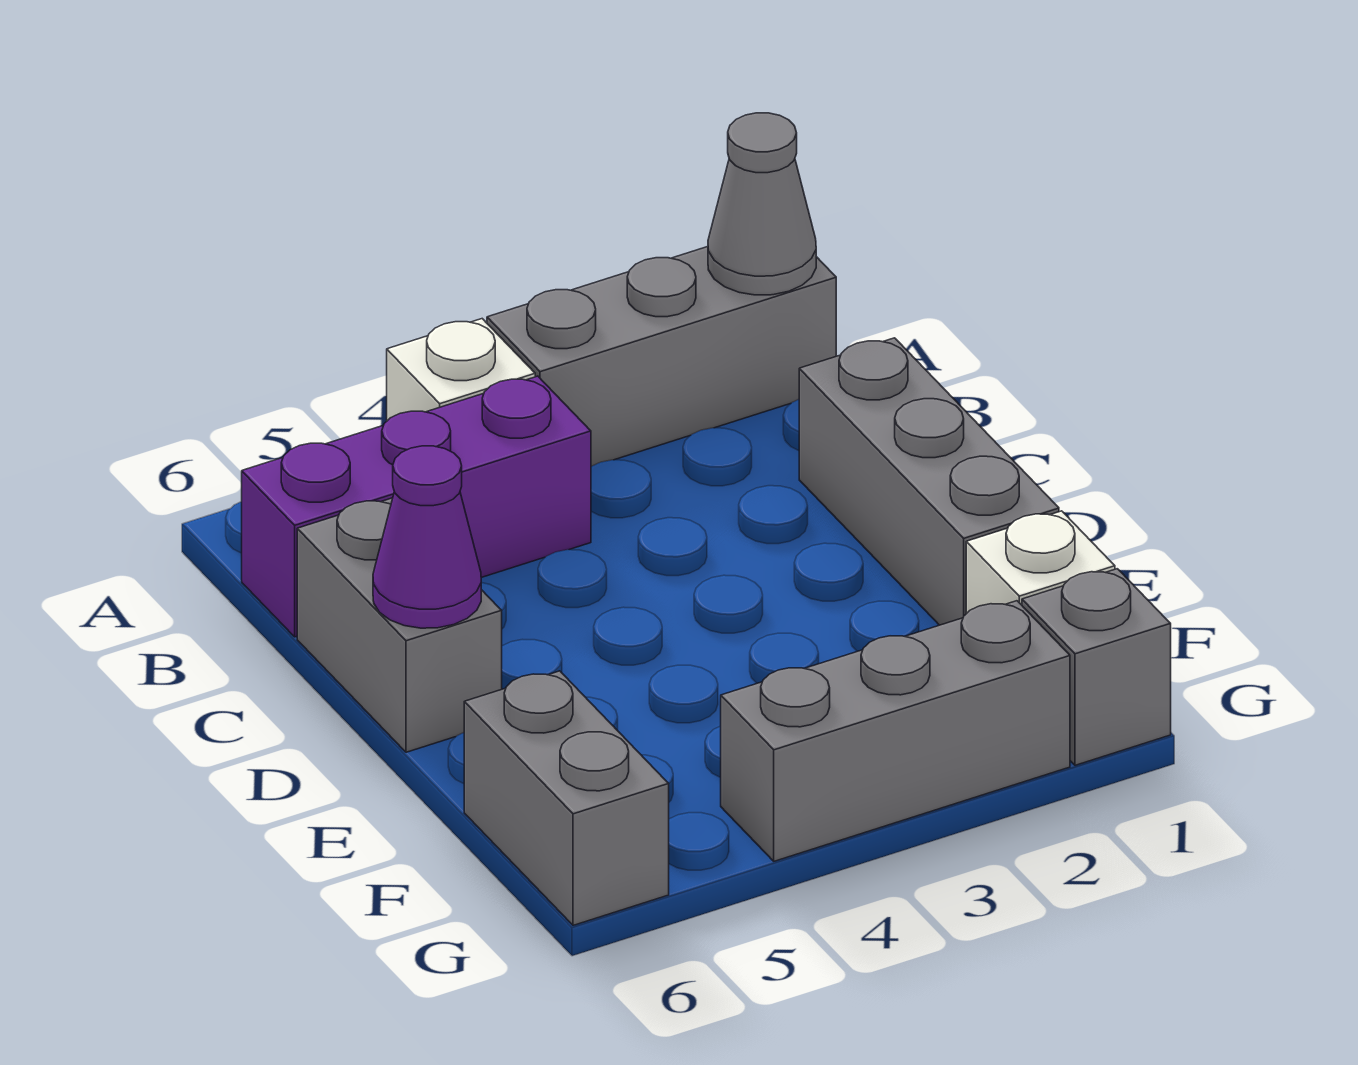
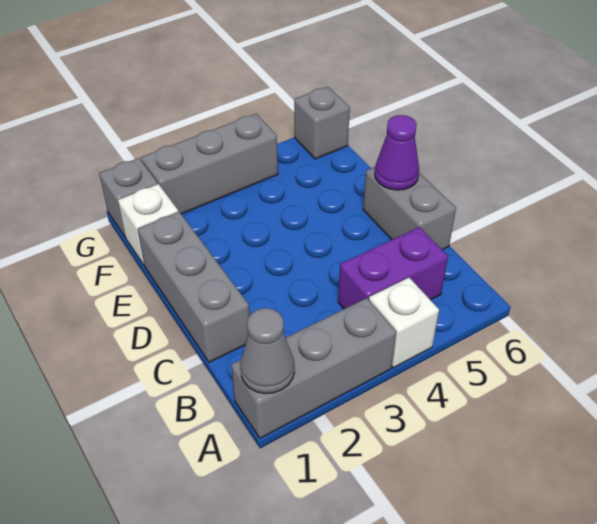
purple brick B4:B6 level 1 -> purple brick B4:B5 level 1
grey brick F6:G6 level 1 -> grey brick G6 level 1

